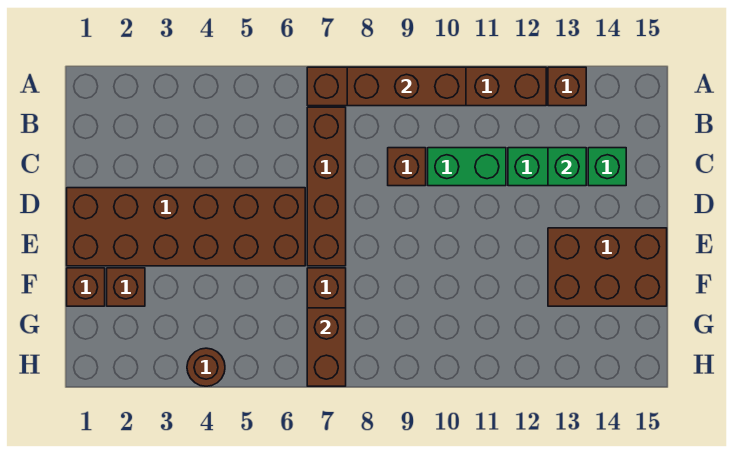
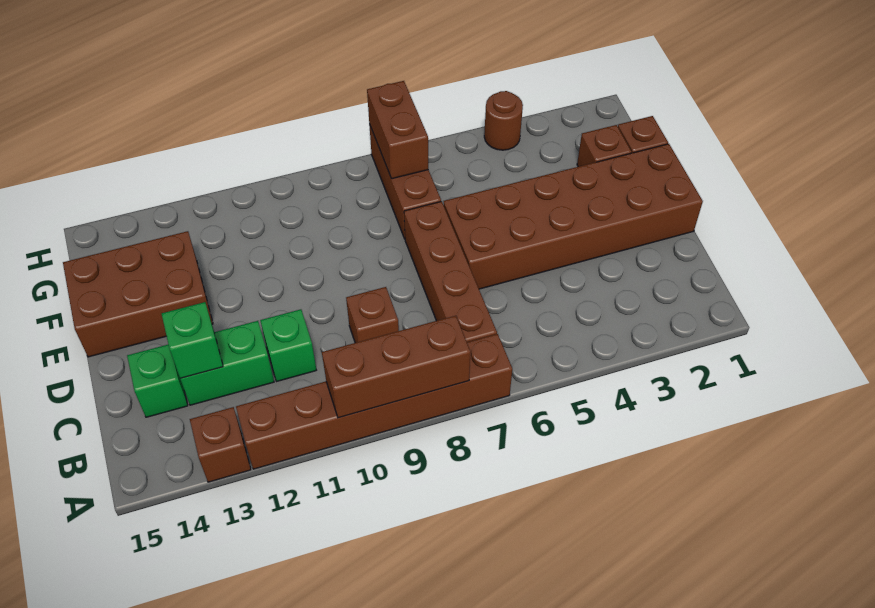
green brick C10:C11 level 1 -> green brick C11 level 1

